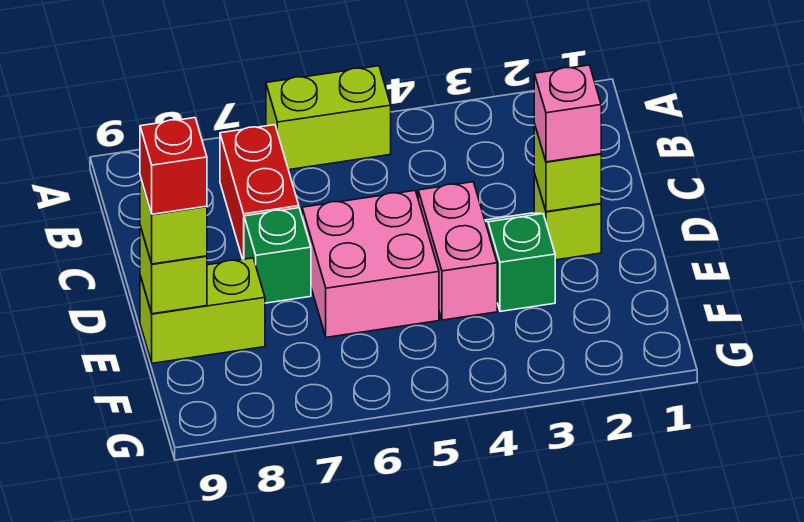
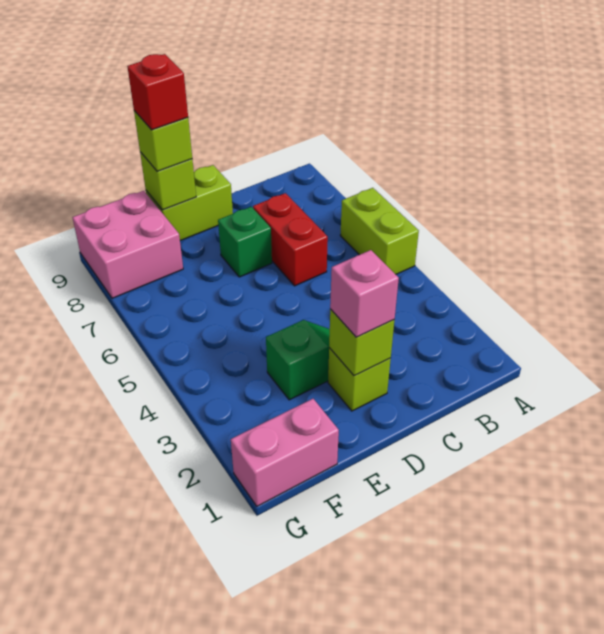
red brick B7:C7 level 1 -> red brick C6:C7 level 1
pink brick D4:E4 level 1 -> pink brick F1:G1 level 1
pink brick D5:E6 level 1 -> pink brick F8:G9 level 1
lime brick E8:E9 level 1 -> lime brick D9:E9 level 1

